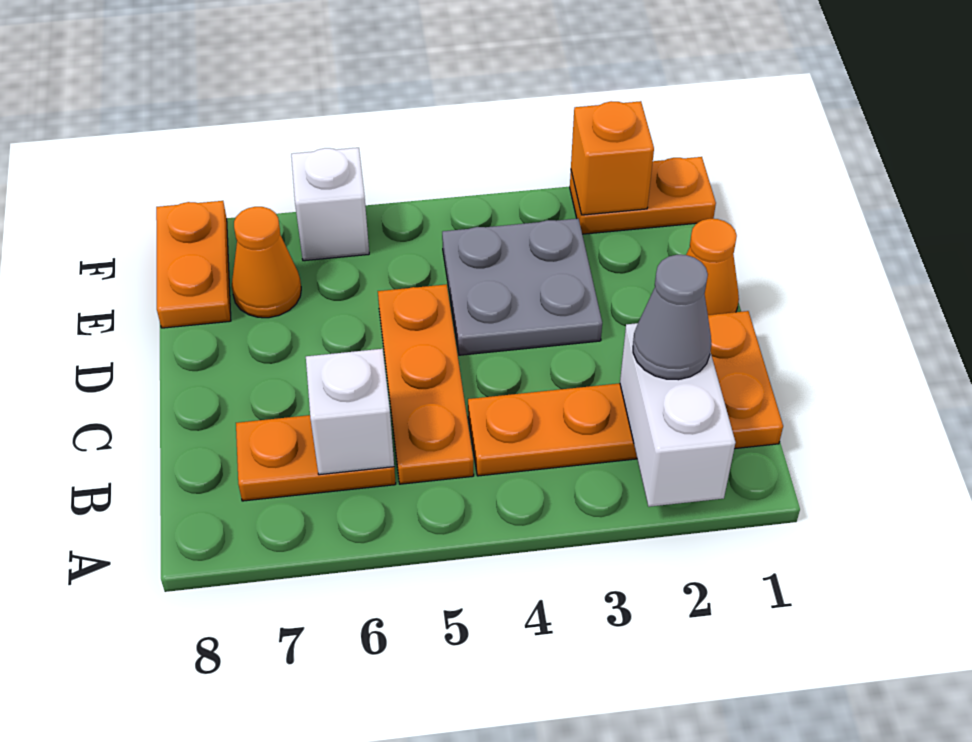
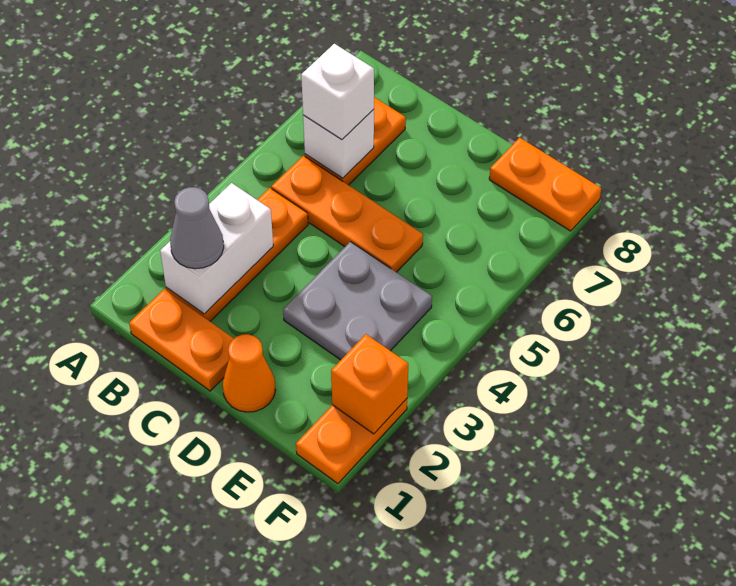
white brick A2:B2 level 2 -> white brick B2:B3 level 2
orange cone E7 level 1 -> none
white brick F6 level 1 -> white brick B6 level 3

